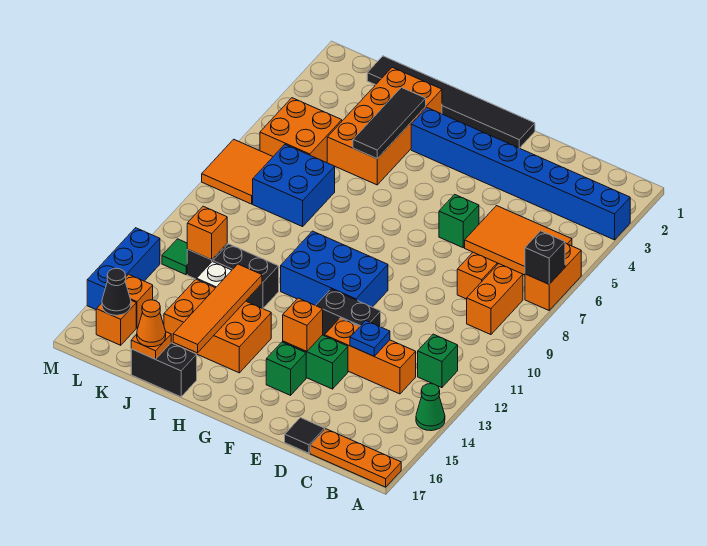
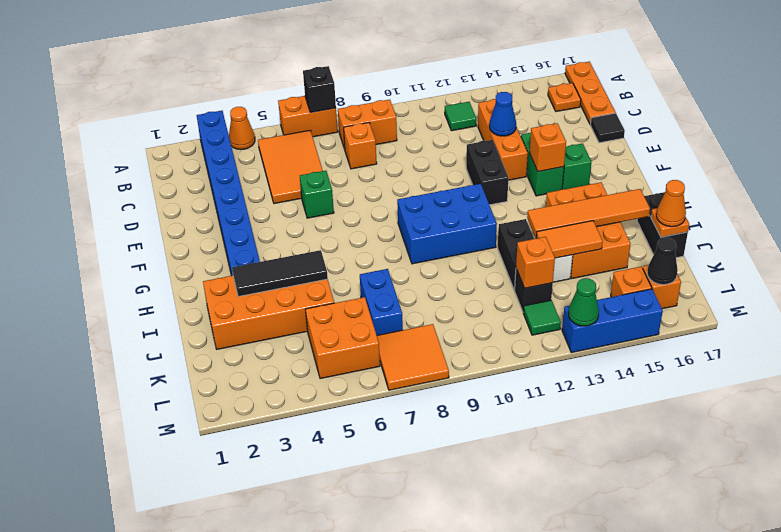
none -> orange cone A4 level 1
green cone A14 level 1 -> green cone M13 level 2
green brick B12 level 1 -> green tile B12 level 1
none -> orange plate B16 level 1
blue plate D13 level 2 -> blue cone D13 level 2
black tile F1:K1 level 1 -> none
blue brick F10:H11 level 1 -> blue brick G9:H11 level 1
blue brick J7:K8 level 1 -> blue brick J7:K7 level 1
none -> orange tile J13:J14 level 2

